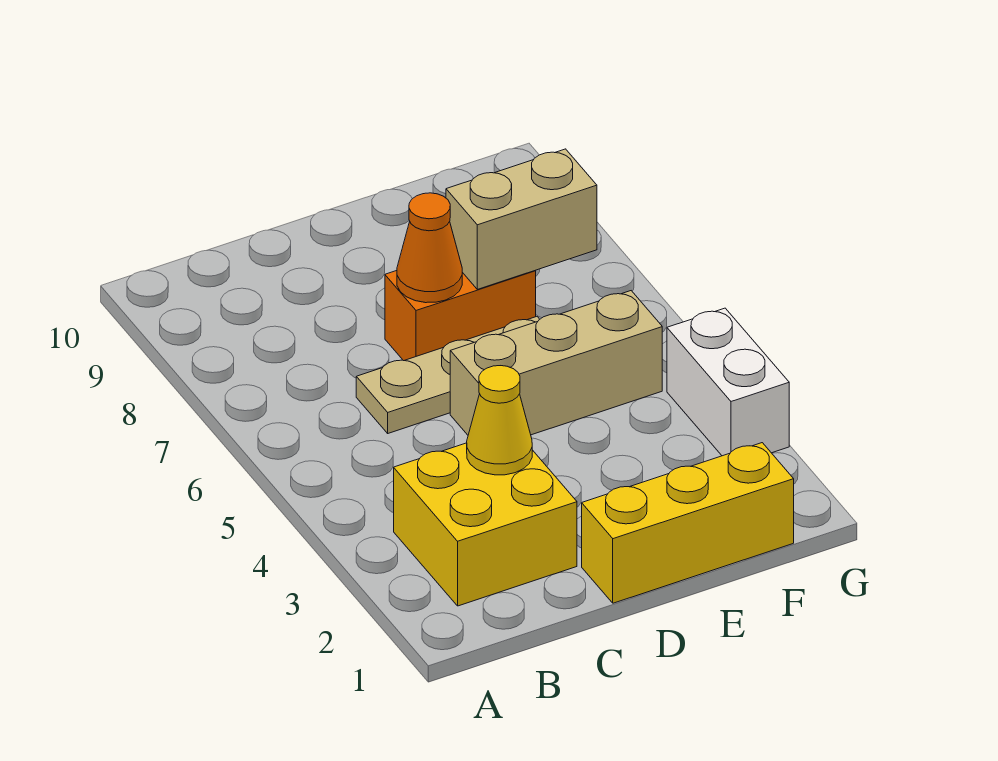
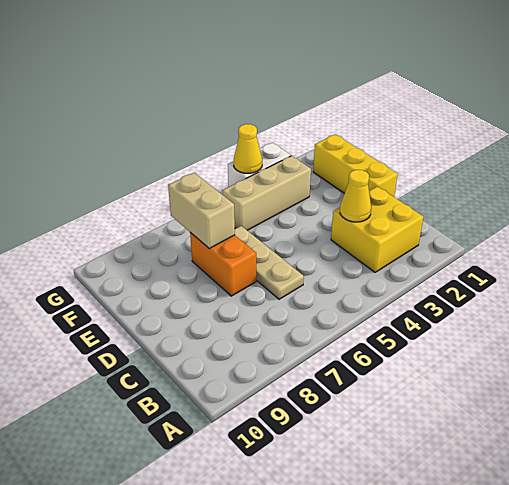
tan brick D5:F5 level 1 -> tan brick F3:F5 level 1
orange cone D7 level 2 -> none
none -> yellow cone G4 level 2

